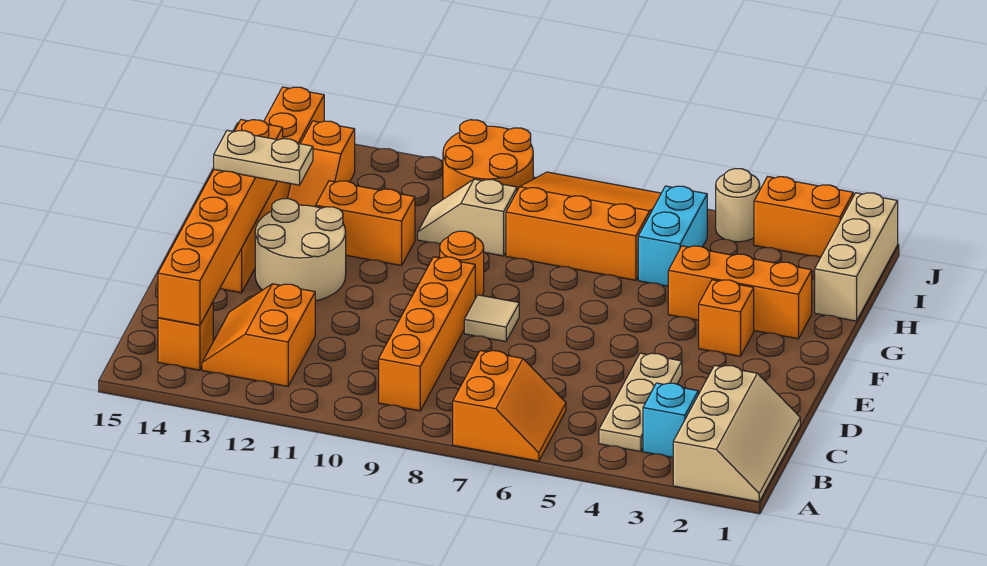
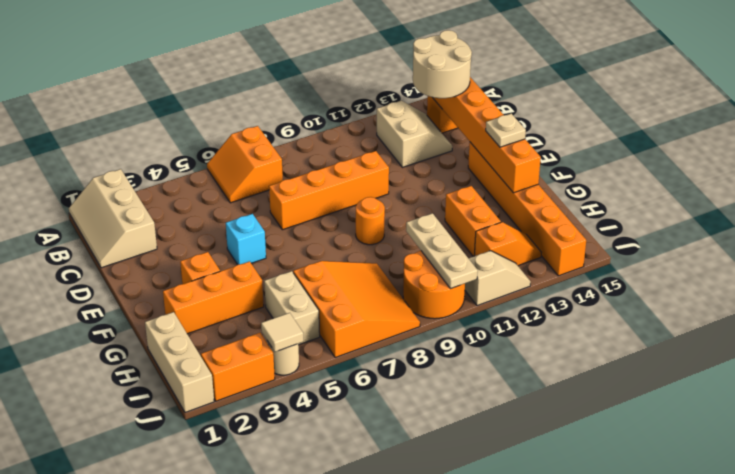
cyan brick B3 level 1 -> cyan brick E5 level 1
tan plate B4:D4 level 1 -> tan plate H10:J10 level 2
orange brick B9:E9 level 1 -> orange brick D7:D10 level 1
orange slope B12:C13 level 1 top 12 -> tan slope B12:C13 level 1 top 12
tan tile E8 level 1 -> tan tile J4 level 2
tan round brick E12:F13 level 1 -> tan round brick B13:C14 level 3
tan plate F13:F14 level 3 -> tan plate F14 level 3
orange brick G11:G12 level 1 -> orange brick G12:H12 level 1
cyan brick H5:I5 level 1 -> tan brick H5:I5 level 1
orange slope H6:J8 level 1 top H -> orange slope H6:J8 level 1 top 6
tan slope H9:H10 level 1 top 9 -> tan slope J11:J12 level 1 top 11
orange slope H13:I13 level 1 top I -> orange slope I12:I13 level 1 top 12

